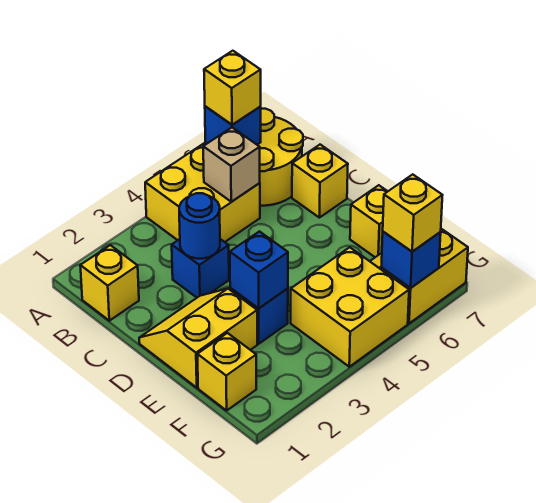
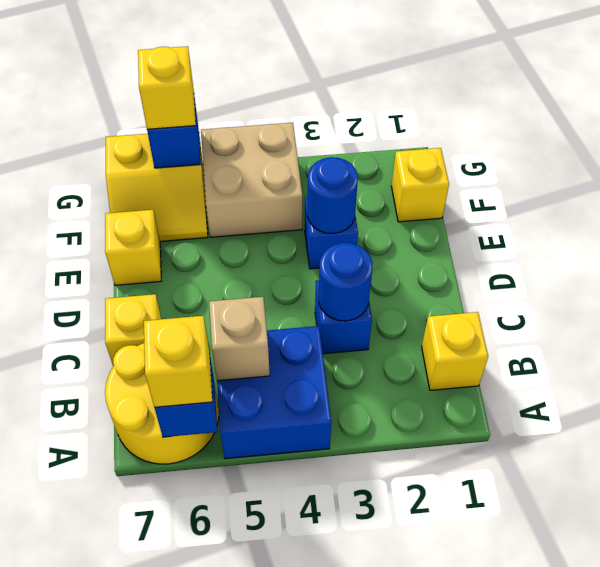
yellow brick A4:B5 level 1 -> blue brick A4:B5 level 1
yellow slope D1:E2 level 1 top E -> none
blue brick E3 level 2 -> blue round brick E3 level 2
yellow brick F4:G5 level 1 -> tan brick F4:G5 level 1

